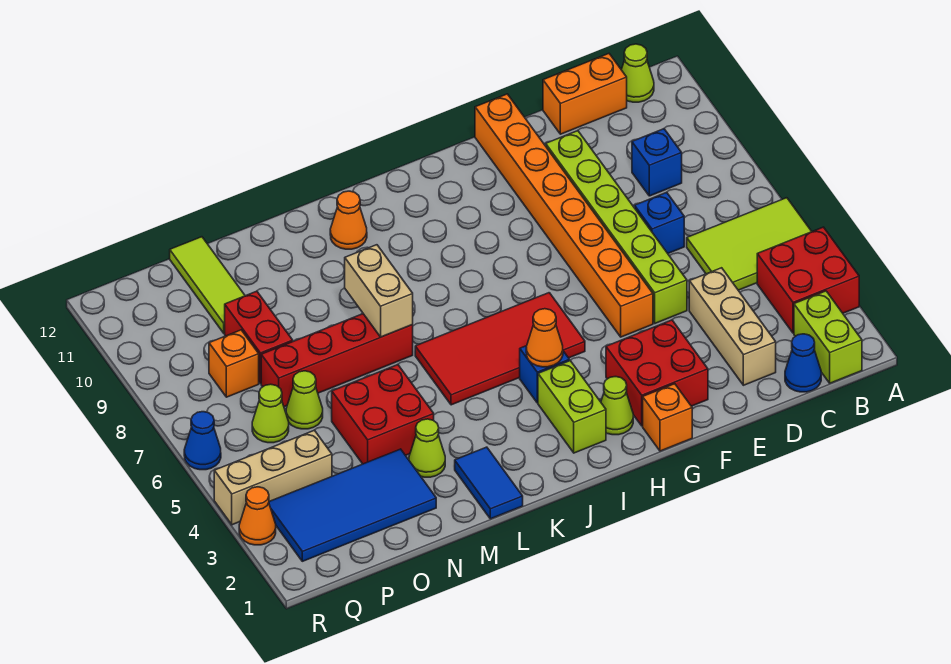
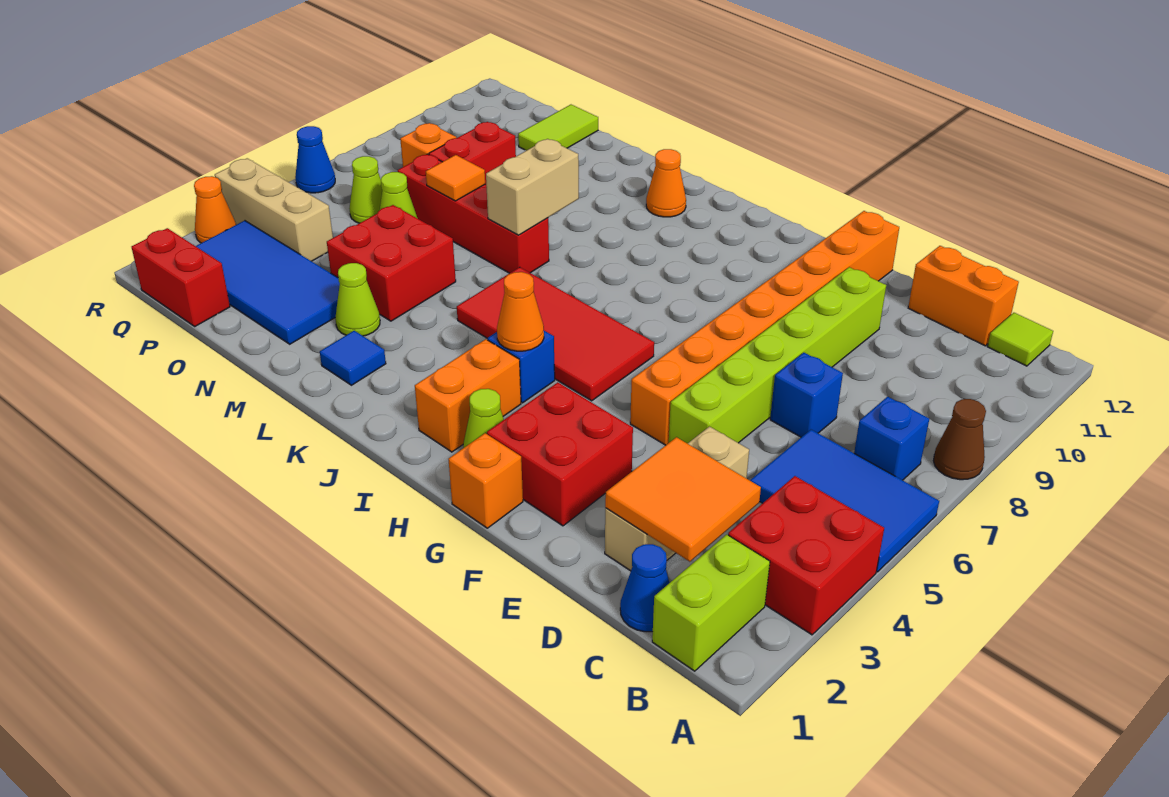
lime tile A5:C6 level 1 -> blue tile A5:C6 level 1
none -> brown cone A8 level 1
lime cone B12 level 1 -> lime tile B12 level 1
none -> orange tile C2:D3 level 2
blue brick C9 level 1 -> blue brick B7 level 1
lime brick I2:I3 level 1 -> orange brick I2:I3 level 1
blue tile L1:L2 level 1 -> blue tile L2 level 1
none -> orange tile N7 level 2
lime tile O10:O12 level 1 -> lime tile O11:O12 level 1
none -> red brick P1:Q1 level 1

